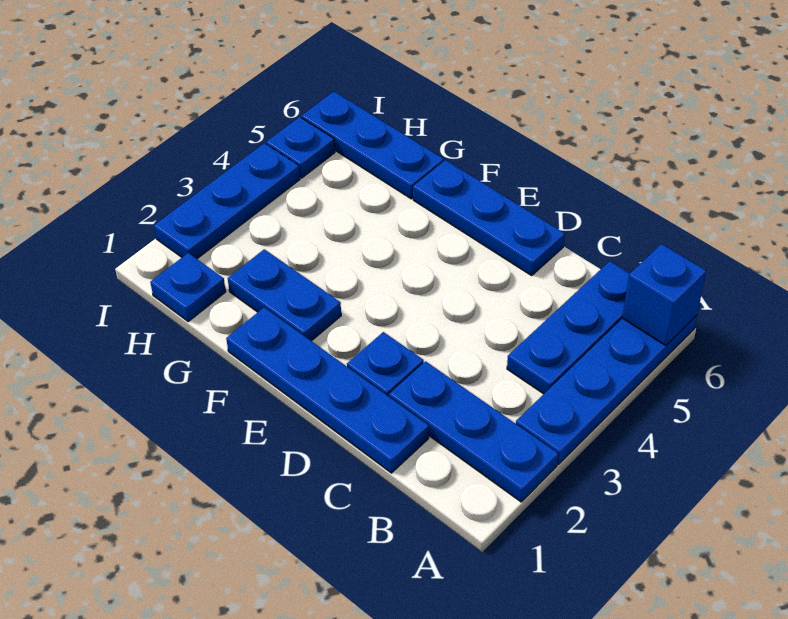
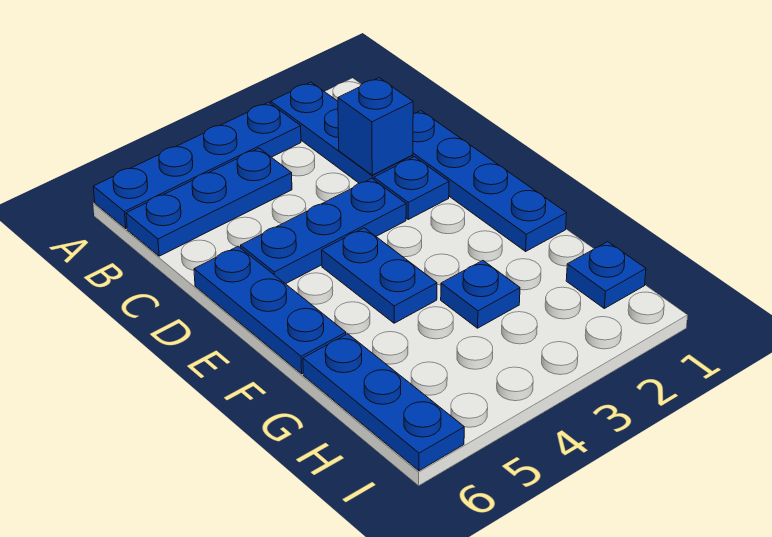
blue brick A6 level 2 -> blue brick C2 level 2
blue plate F2:G2 level 1 -> blue plate E4:F4 level 1
blue plate I2:I4 level 1 -> blue plate D3:D5 level 1
blue plate I5 level 1 -> blue plate G3 level 1

